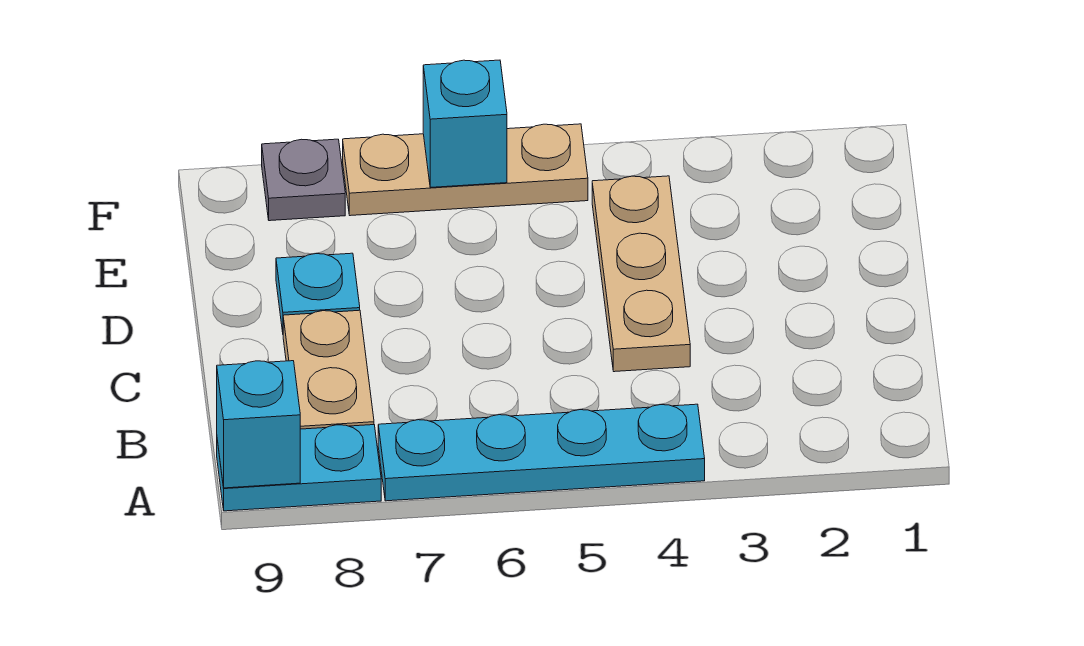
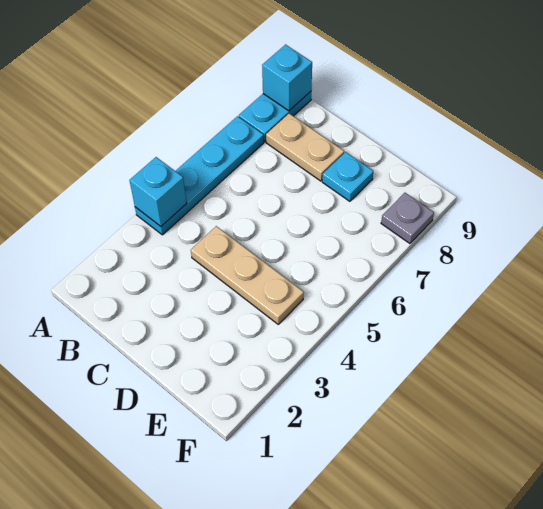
tan plate F5:F7 level 1 -> none
cyan brick F6 level 2 -> cyan brick A4 level 2

